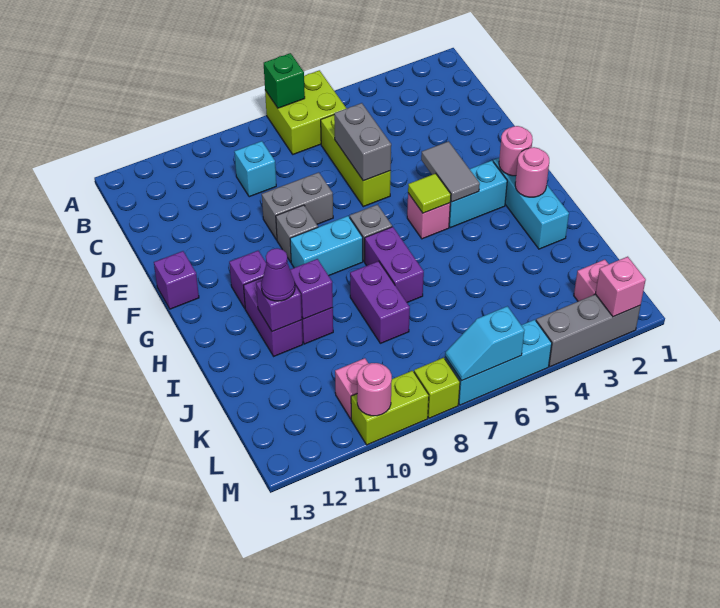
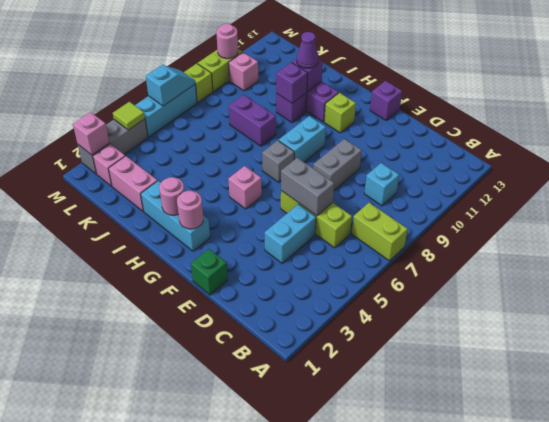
lime brick A6:B7 level 1 -> lime brick A7:B7 level 1
green brick A7 level 2 -> green brick E1 level 1
grey tile F4:G4 level 2 -> none
grey brick F9 level 1 -> none
cyan brick G3:G4 level 1 -> cyan brick D4:D5 level 1
lime tile G5 level 2 -> lime tile M4 level 2
purple brick G11 level 1 -> lime brick G11 level 1
purple brick H7:I7 level 1 -> none
none -> pink brick J2:K2 level 1

